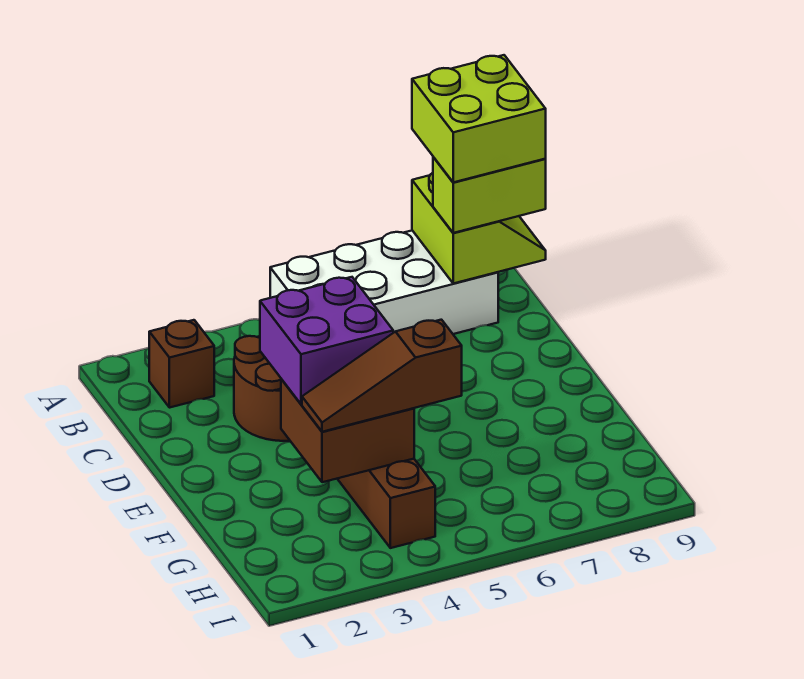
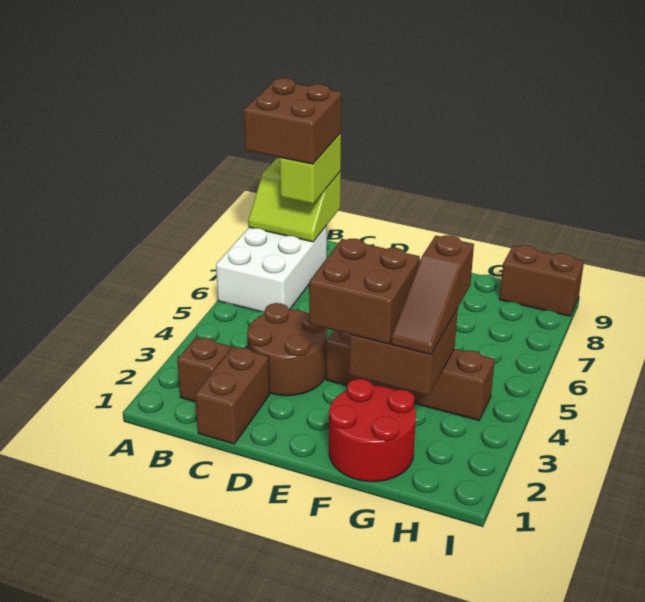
white brick A5:B8 level 1 -> white brick A6:B8 level 1
lime slope A8:B9 level 2 top 8 -> lime slope A8:B9 level 2 top 9
lime brick A8:B9 level 4 -> brown brick A8:B9 level 4
none -> brown brick C1:C2 level 1
purple brick E3:F4 level 3 -> brown brick E3:F4 level 3
none -> red round brick F1:G2 level 1
none -> brown brick H9:I9 level 1

